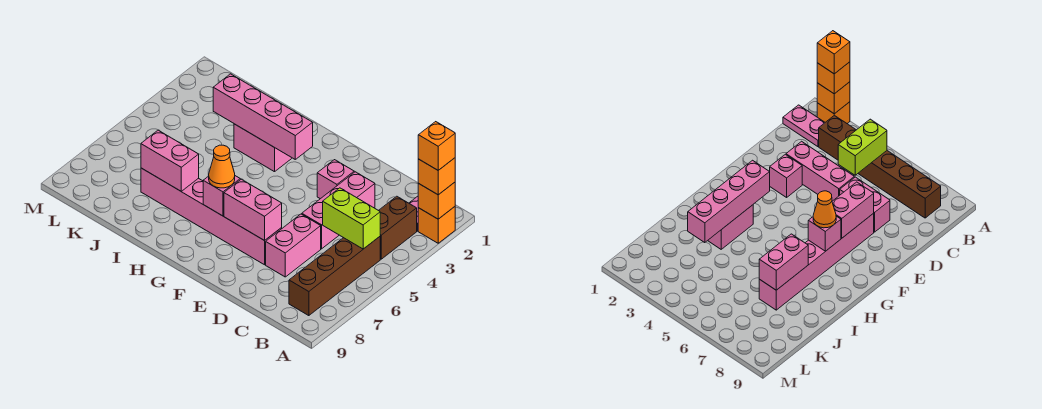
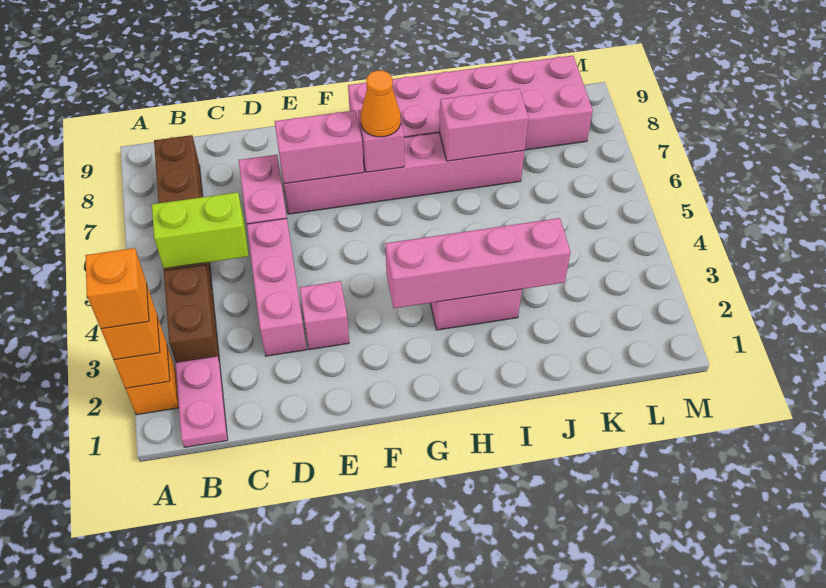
none -> pink brick G8:L9 level 1

